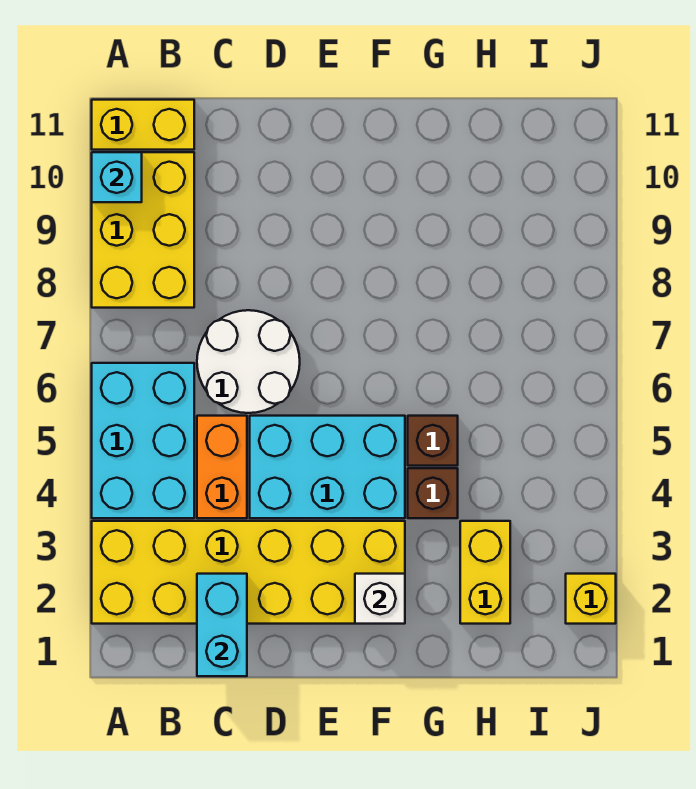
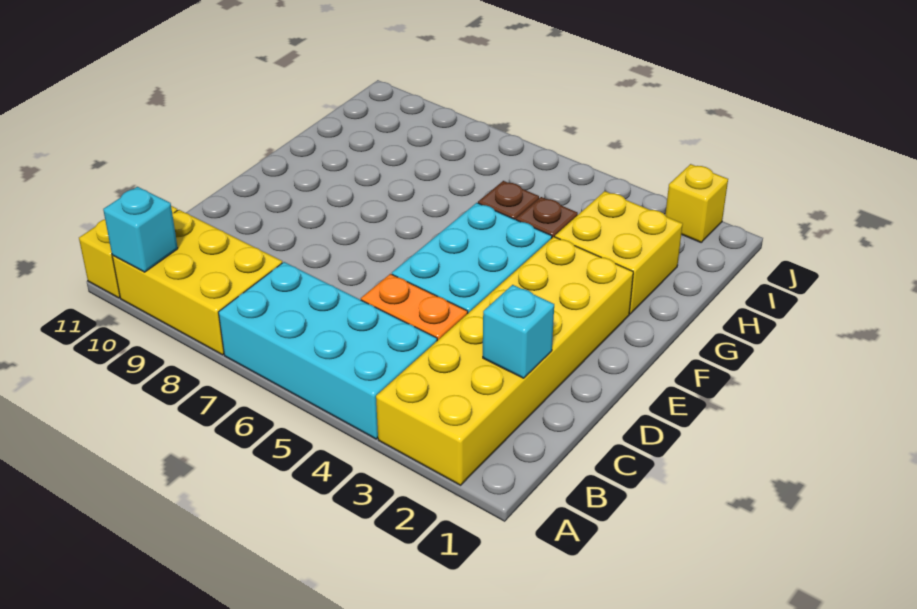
cyan brick A4:B6 level 1 -> cyan brick A4:B7 level 1
cyan brick C1:C2 level 2 -> cyan brick C2 level 2
white round brick C6:D7 level 1 -> none
white brick F2 level 2 -> none
yellow brick H2:H3 level 1 -> yellow brick G2:H3 level 1

